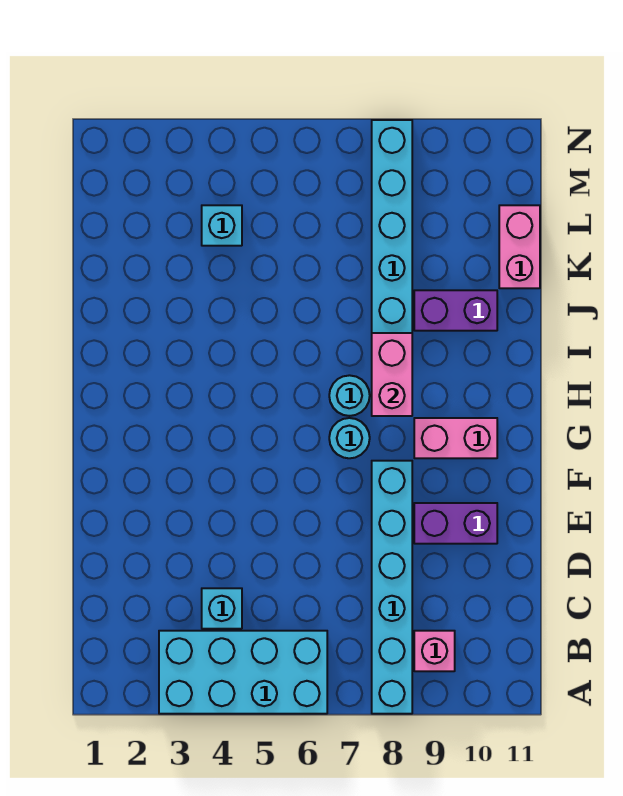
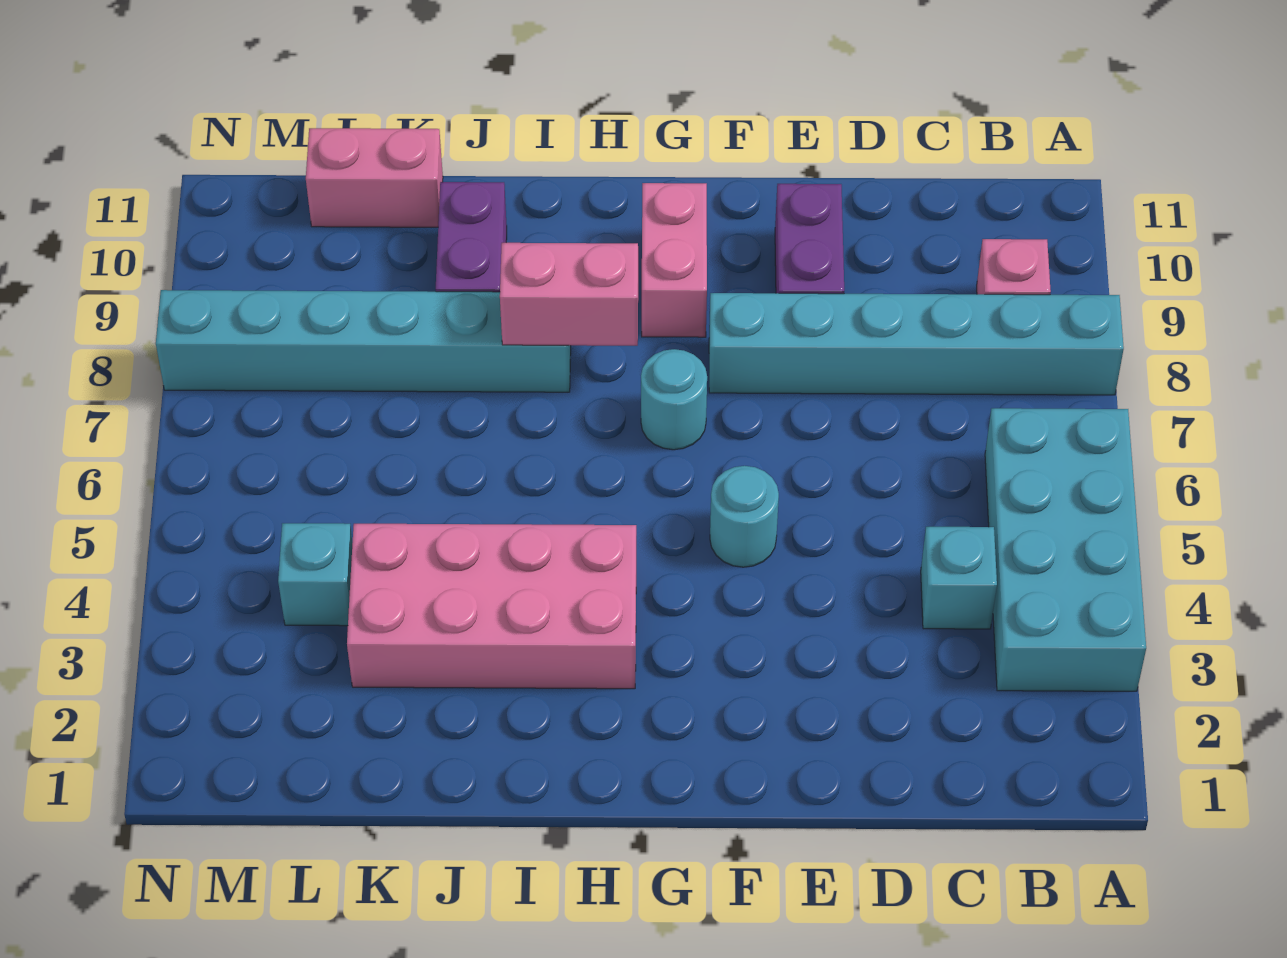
none -> pink brick H3:K4 level 1
cyan round brick H7 level 1 -> cyan round brick F5 level 1

